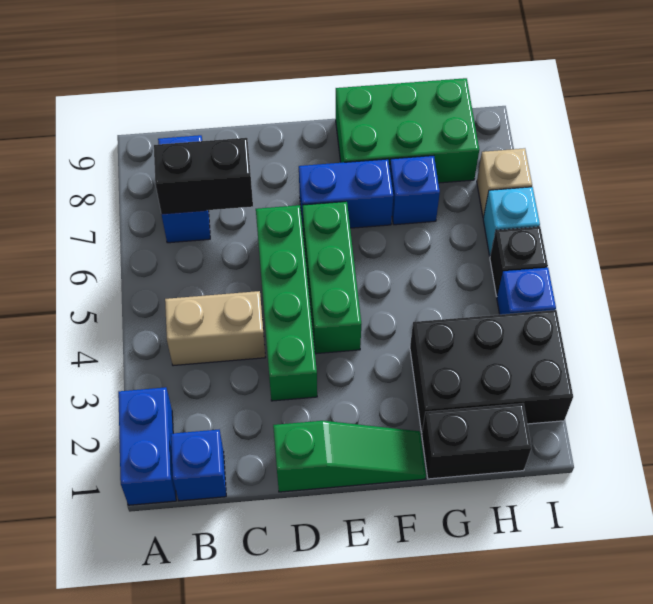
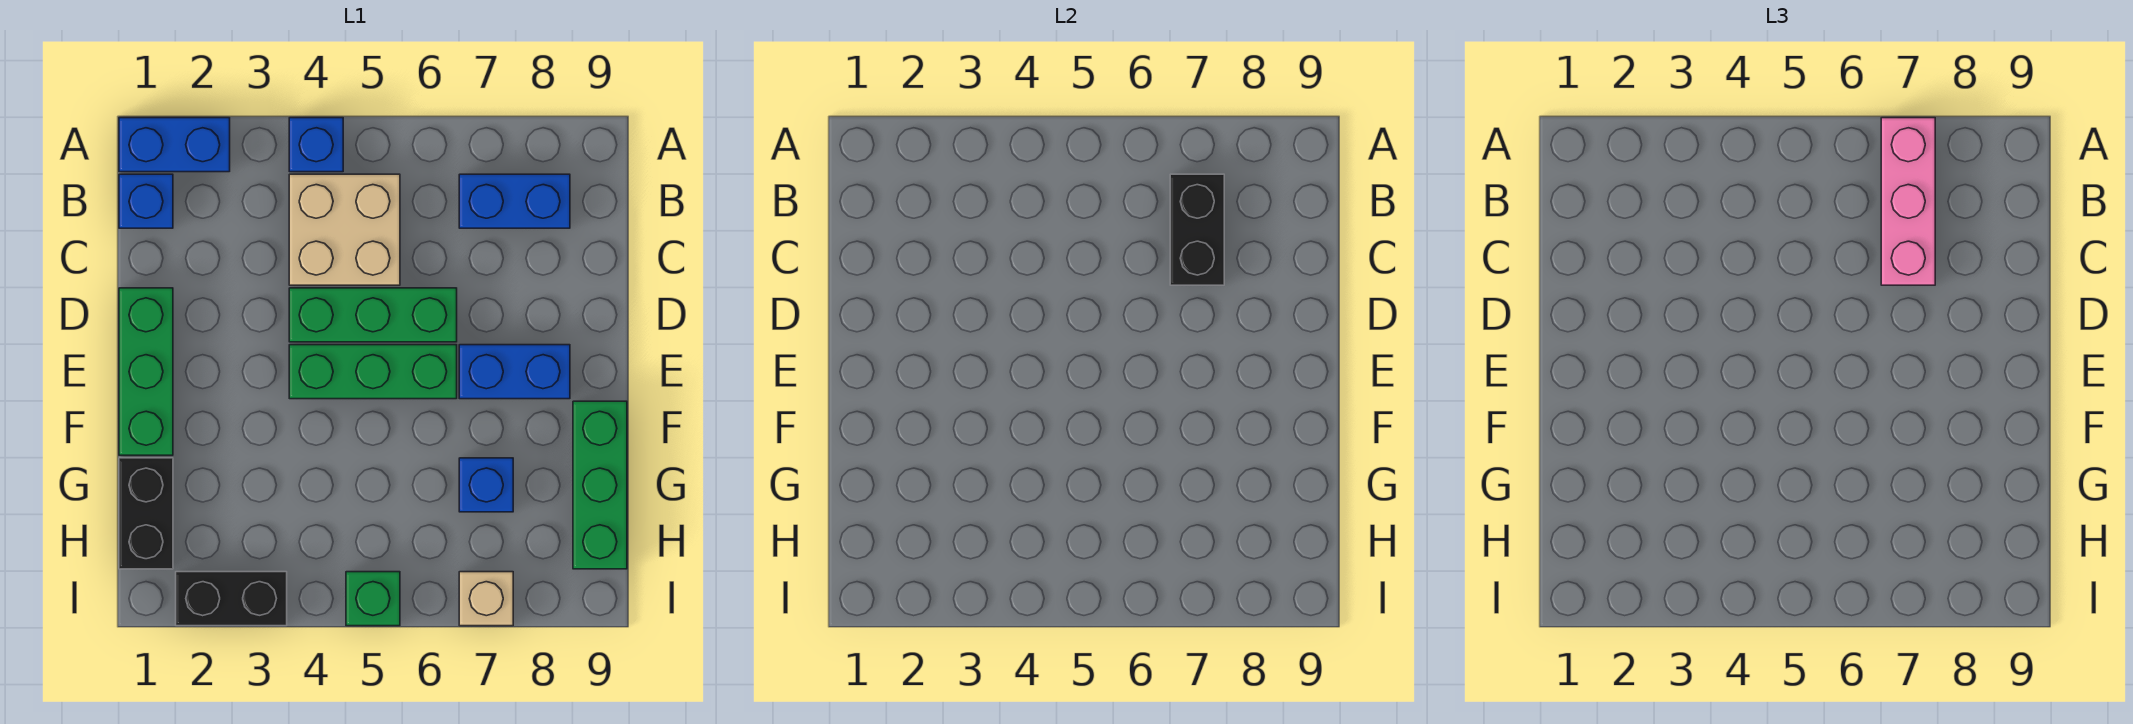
none -> pink brick A7:C7 level 3
tan brick B4:C4 level 1 -> tan brick B4:C5 level 1
green slope D1:F1 level 1 top D -> green brick D1:F1 level 1
green brick D3:D6 level 1 -> green brick D4:D6 level 1
blue brick E7:F7 level 1 -> blue brick E7:E8 level 1
green brick F8:H9 level 1 -> green brick F9:H9 level 1
black brick G2:I3 level 1 -> black brick I2:I3 level 1
blue brick I4 level 1 -> blue brick A4 level 1
black brick I5 level 1 -> green brick I5 level 1
cyan brick I6 level 1 -> none

